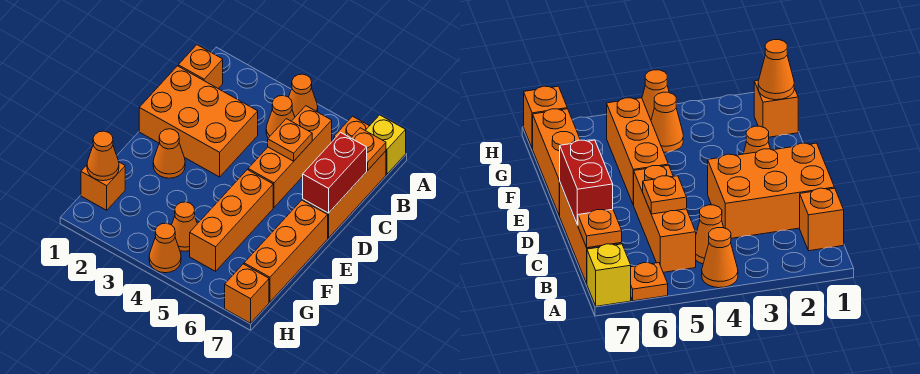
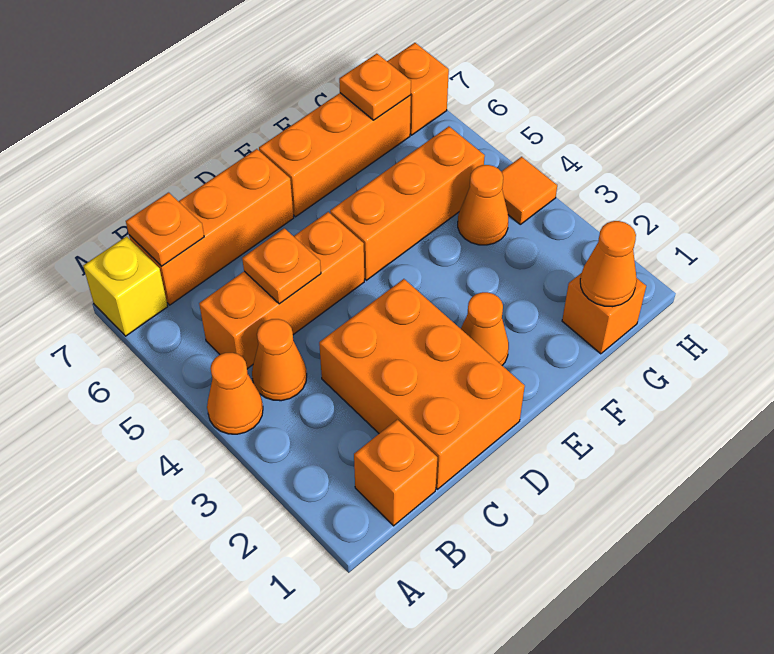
orange plate A6 level 1 -> orange plate G7 level 2
red brick C7:D7 level 2 -> none
orange cone H4 level 1 -> orange tile H4 level 1

